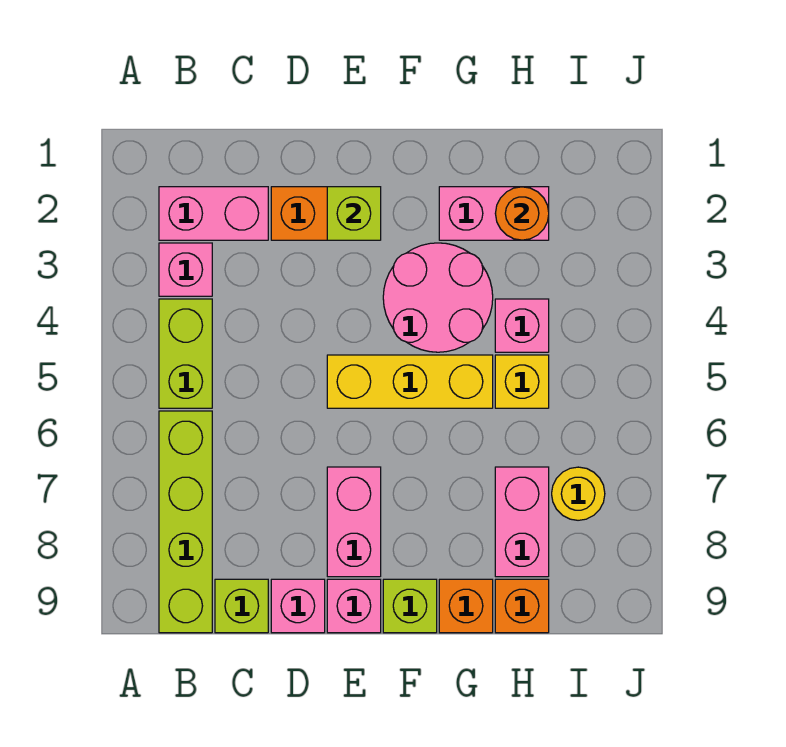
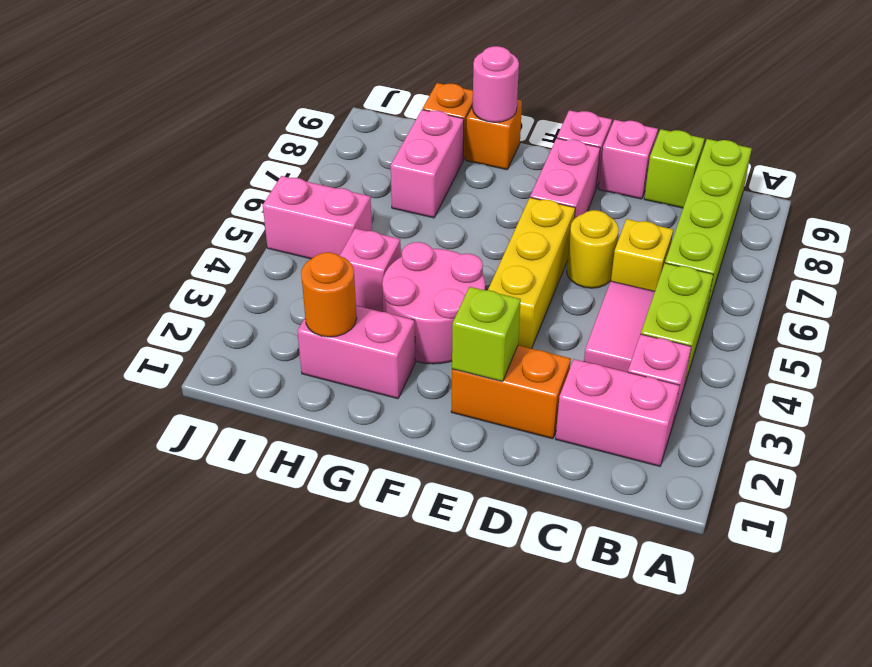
none -> pink tile C4:C5 level 1
yellow brick E5:G5 level 1 -> yellow brick E4:E6 level 1
lime brick F9 level 1 -> none
none -> pink round brick G9 level 2
yellow brick H5 level 1 -> yellow brick C6 level 1
none -> pink brick I5:J5 level 1
yellow round brick I7 level 1 -> yellow round brick D6 level 1

